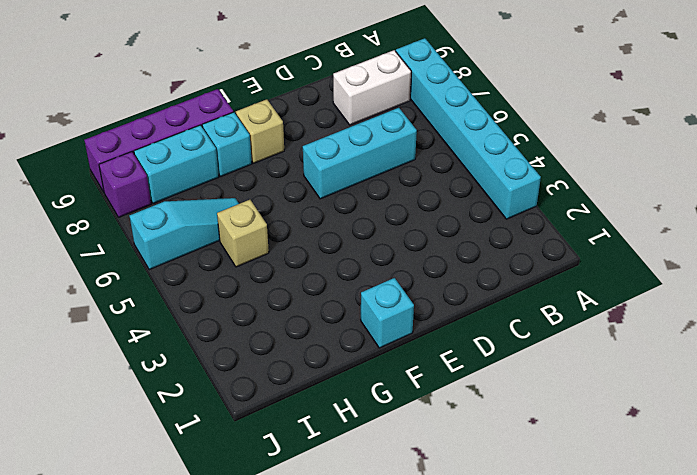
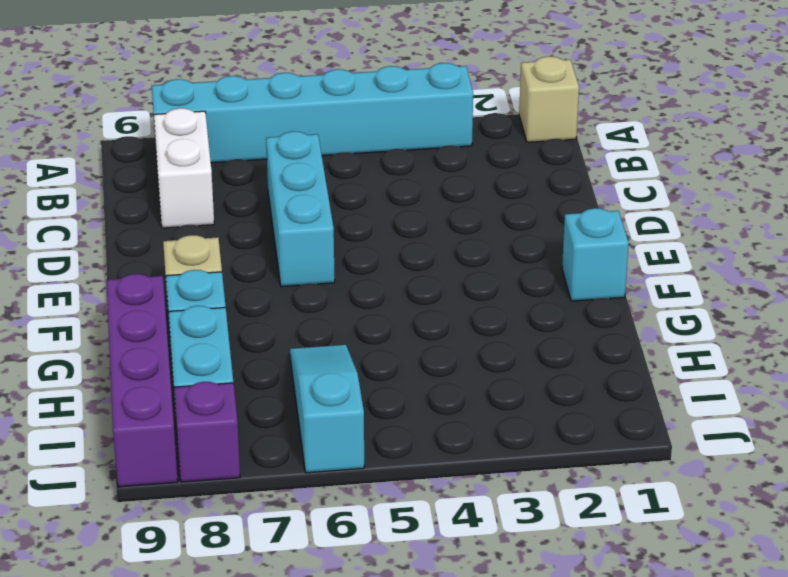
tan brick H5 level 1 -> tan brick A1 level 1

